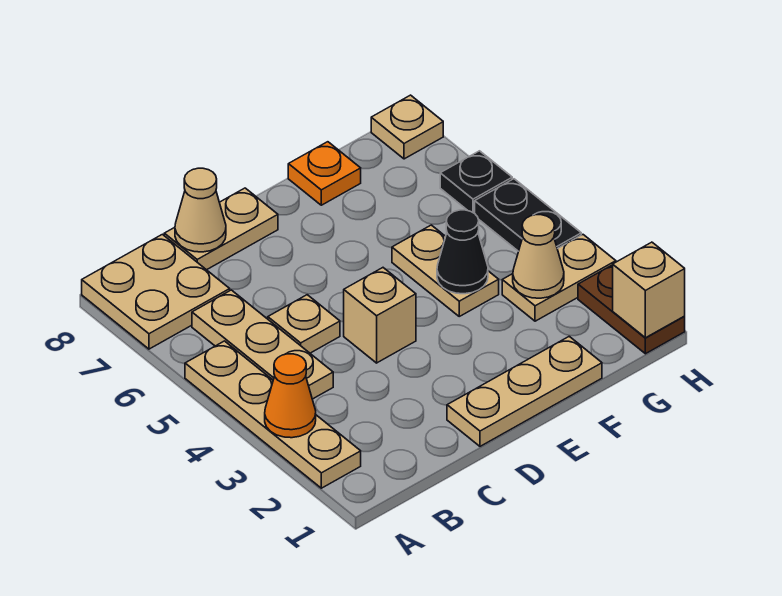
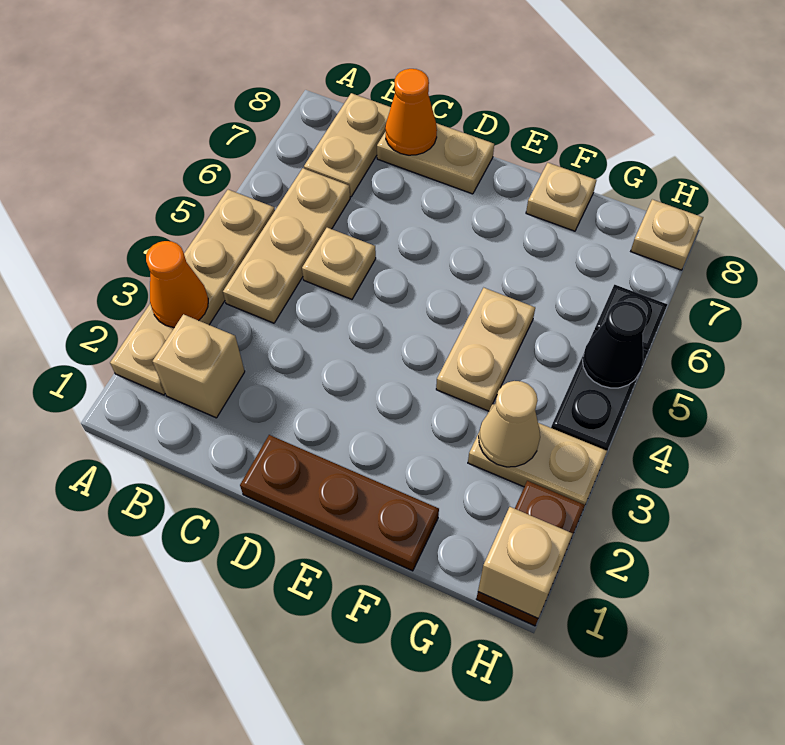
tan plate A7:B8 level 1 -> tan plate B7:B8 level 1
tan cone C8 level 2 -> orange cone C8 level 2
tan plate D1:F1 level 1 -> brown plate D1:F1 level 1
tan brick D4 level 1 -> tan brick B2 level 1
black cone F4 level 2 -> black cone H5 level 2
orange plate F8 level 1 -> tan plate F8 level 1

